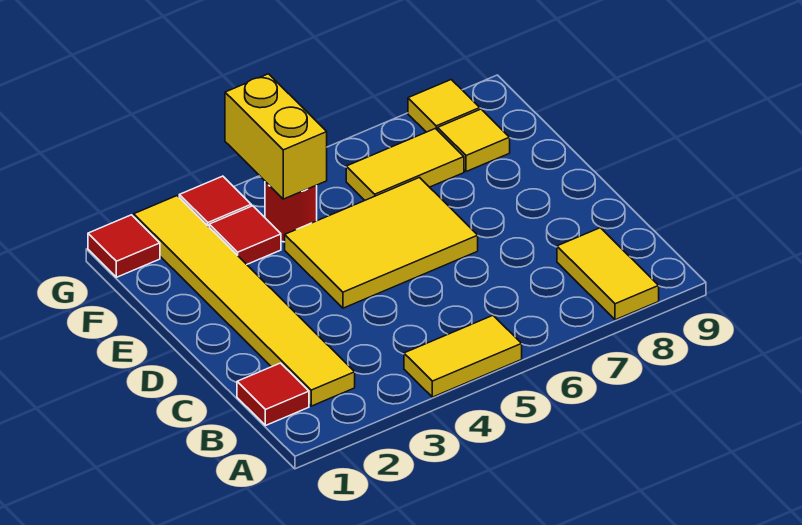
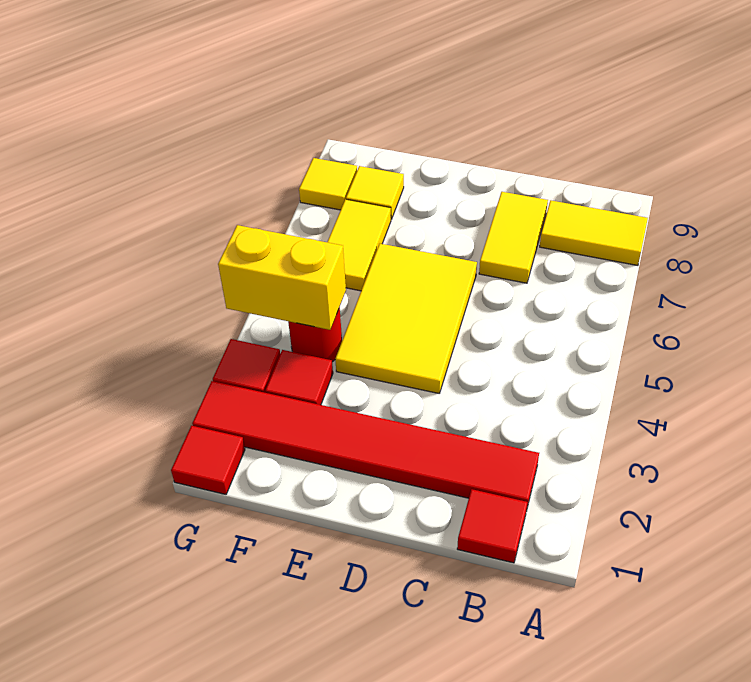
yellow tile A4:A5 level 1 -> yellow tile C7:C8 level 1
yellow tile B2:G2 level 1 -> red tile B2:G2 level 1

